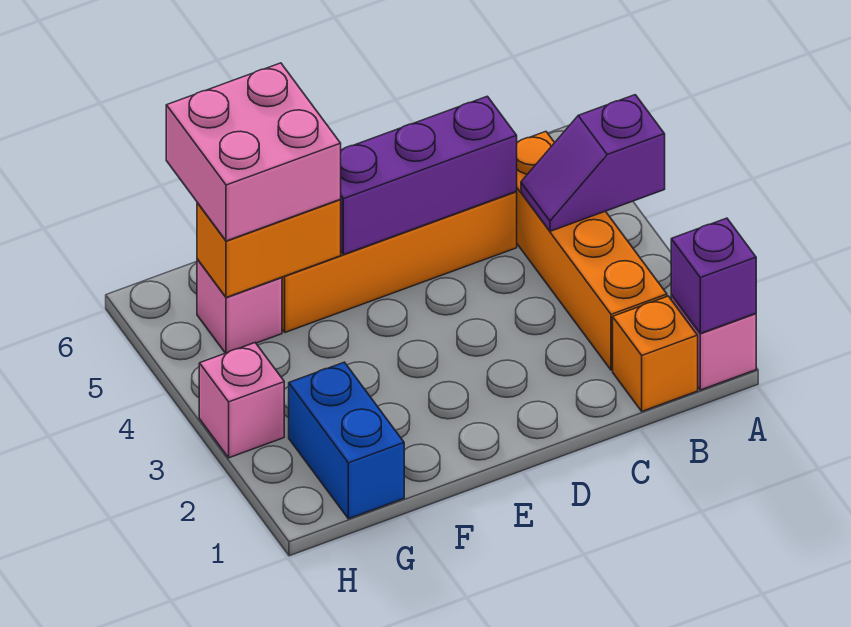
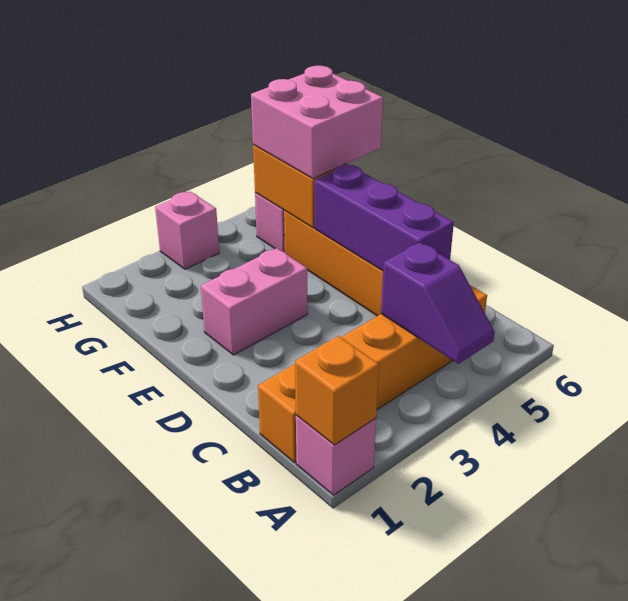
purple brick A1 level 2 -> orange brick A1 level 2
purple slope A4:B4 level 2 top A -> purple slope A4:B4 level 2 top B
none -> pink brick E2:E3 level 1
blue brick G1:G2 level 1 -> none

